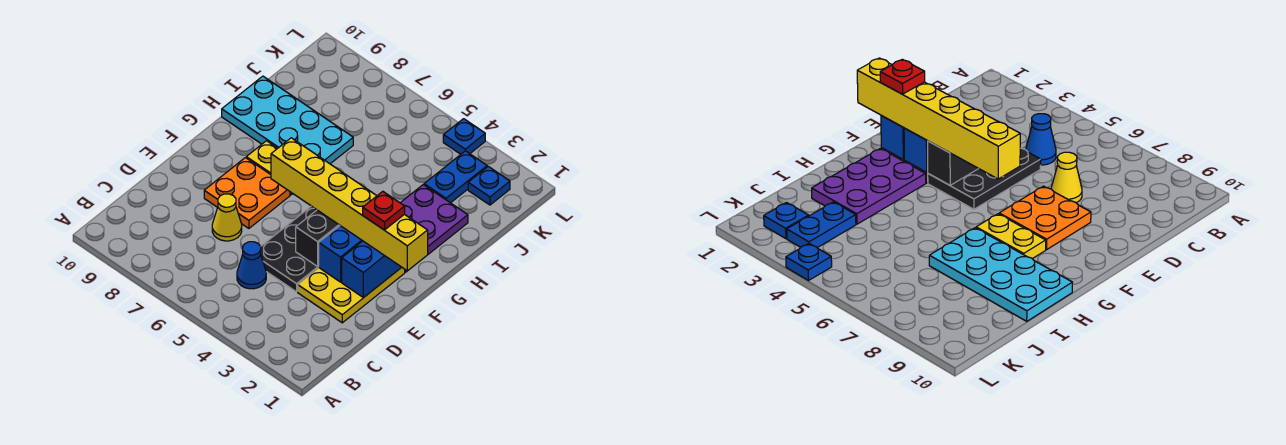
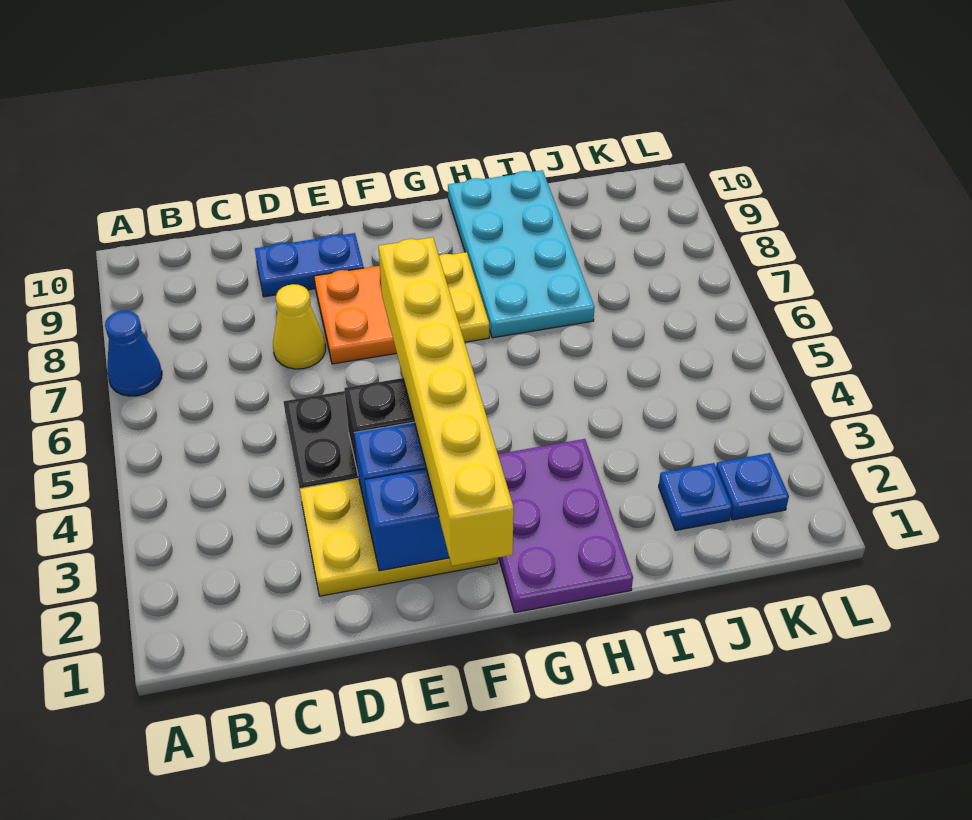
blue cone C5 level 1 -> blue cone A7 level 1
red plate F2 level 4 -> none
purple plate G2:I3 level 1 -> purple plate G1:H3 level 1
blue plate J3:K3 level 1 -> blue plate D9:E9 level 1
blue plate L4 level 1 -> blue plate J2 level 1

